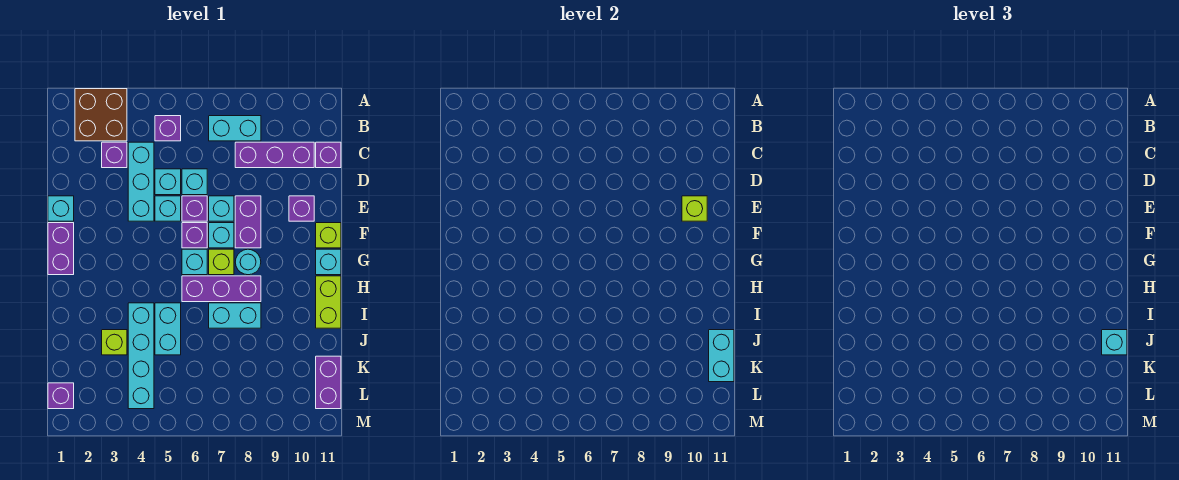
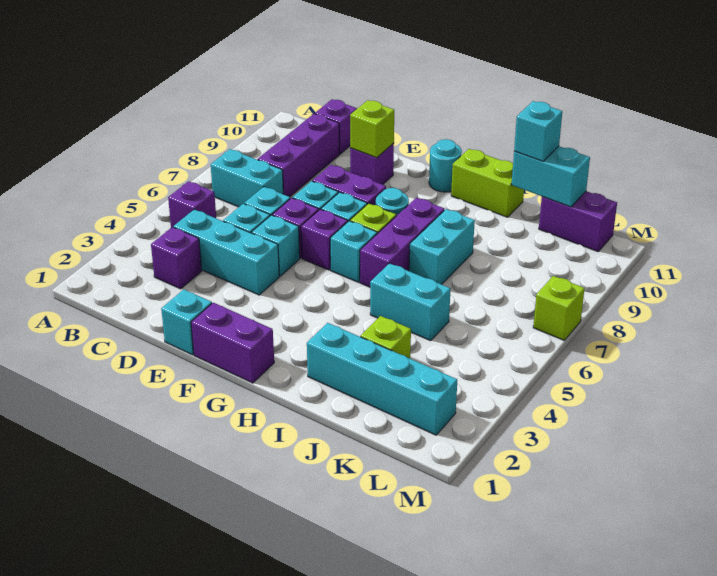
brown brick A2:B3 level 1 -> none
cyan brick B7:B8 level 1 -> cyan brick B7:C7 level 1
lime brick F11 level 1 -> lime brick M7 level 1
cyan brick G11 level 1 -> cyan round brick G11 level 1
cyan brick I4:L4 level 1 -> cyan brick I2:L2 level 1
purple brick L1 level 1 -> none

